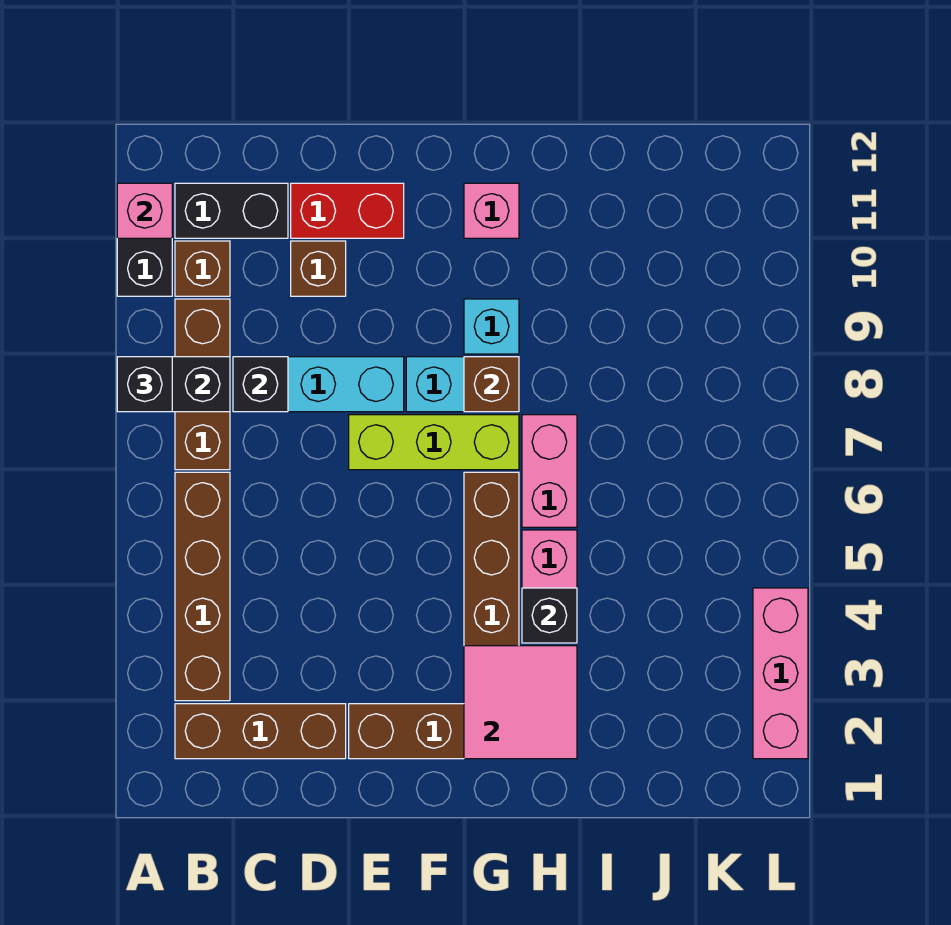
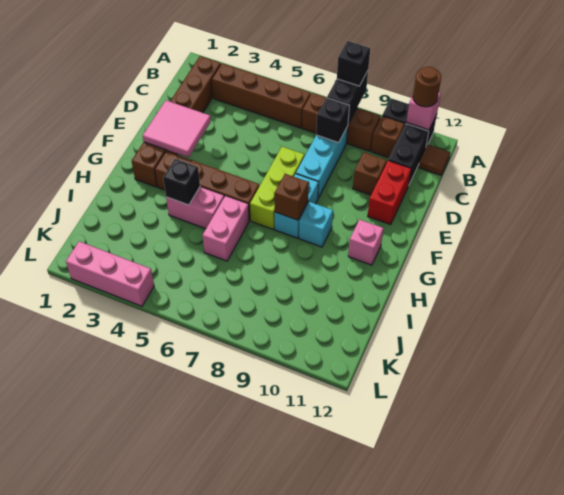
none -> brown round brick A11 level 3
none -> brown tile B12 level 1
pink tile G2:H3 level 2 -> pink tile E2:F3 level 2
pink brick H6:H7 level 1 -> pink brick H6:I6 level 1

